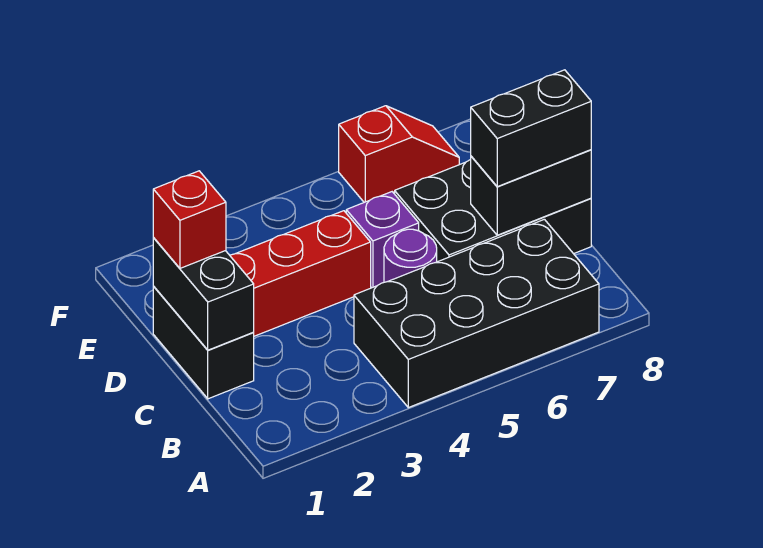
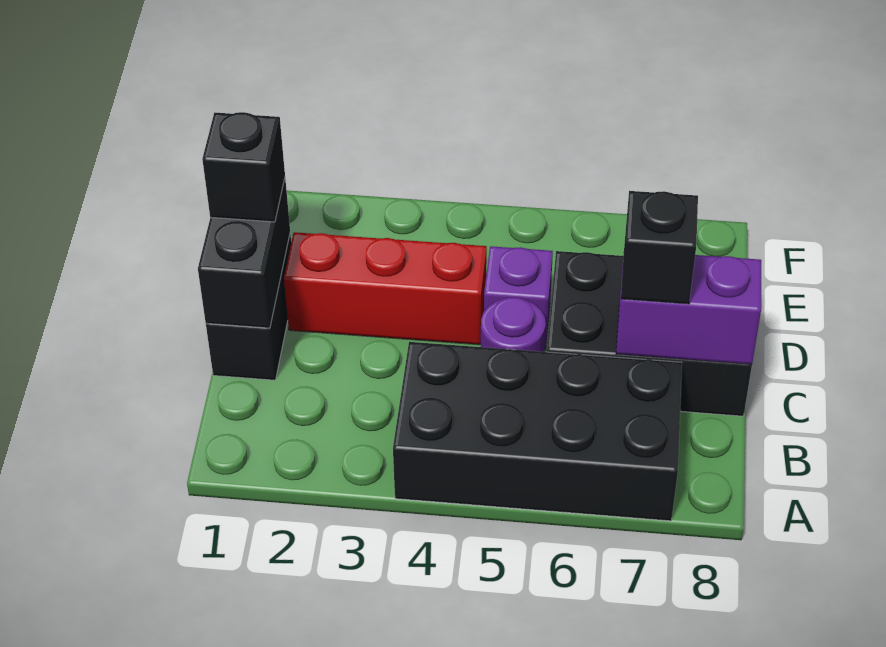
black brick C7:C8 level 2 -> purple brick C7:C8 level 2
black brick C7:C8 level 3 -> black brick C7 level 3
red brick D1 level 3 -> black brick D1 level 3
red slope F6:F7 level 1 top 6 -> none

